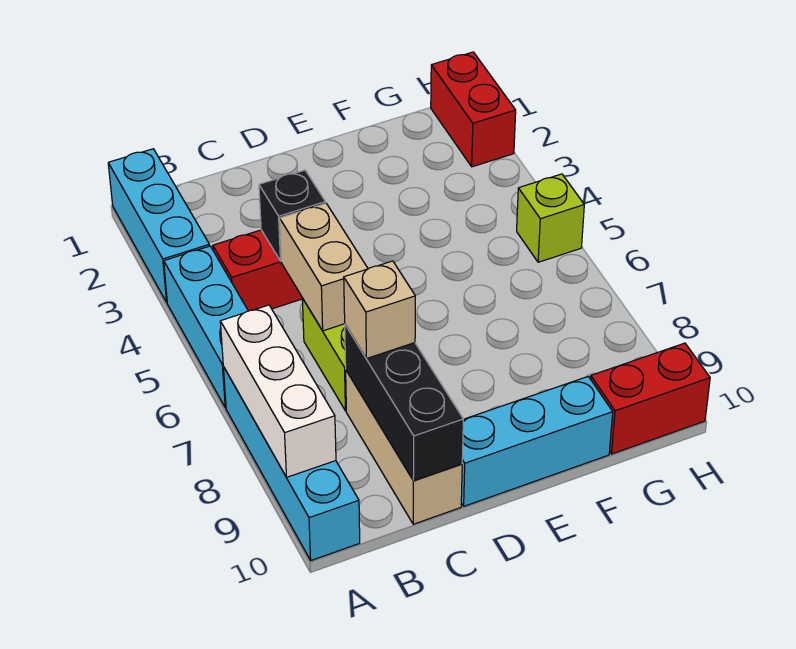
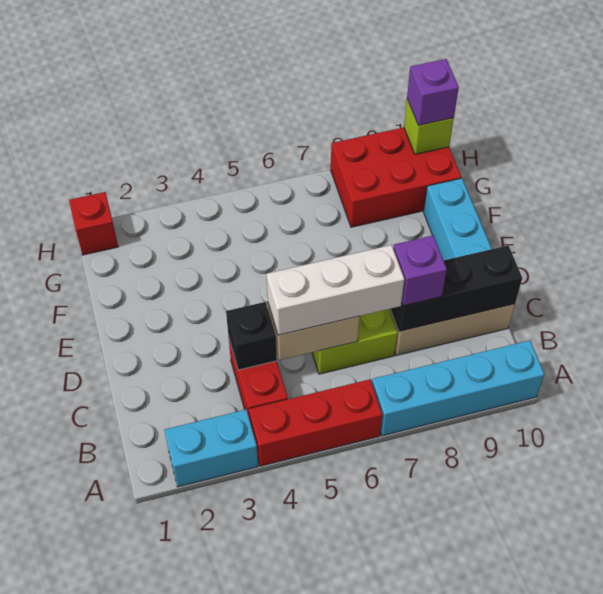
cyan brick A1:A3 level 1 -> cyan brick A2:A3 level 1
cyan brick A4:A6 level 1 -> red brick A4:A6 level 1
white brick A7:A9 level 2 -> white brick C5:C7 level 3
tan brick C8 level 3 -> purple brick C8 level 3
red brick G10:H10 level 1 -> red brick G8:H10 level 1
red brick H1:H2 level 1 -> red brick H1 level 1
lime brick H5 level 1 -> lime brick H10 level 2
none -> purple brick H10 level 3

